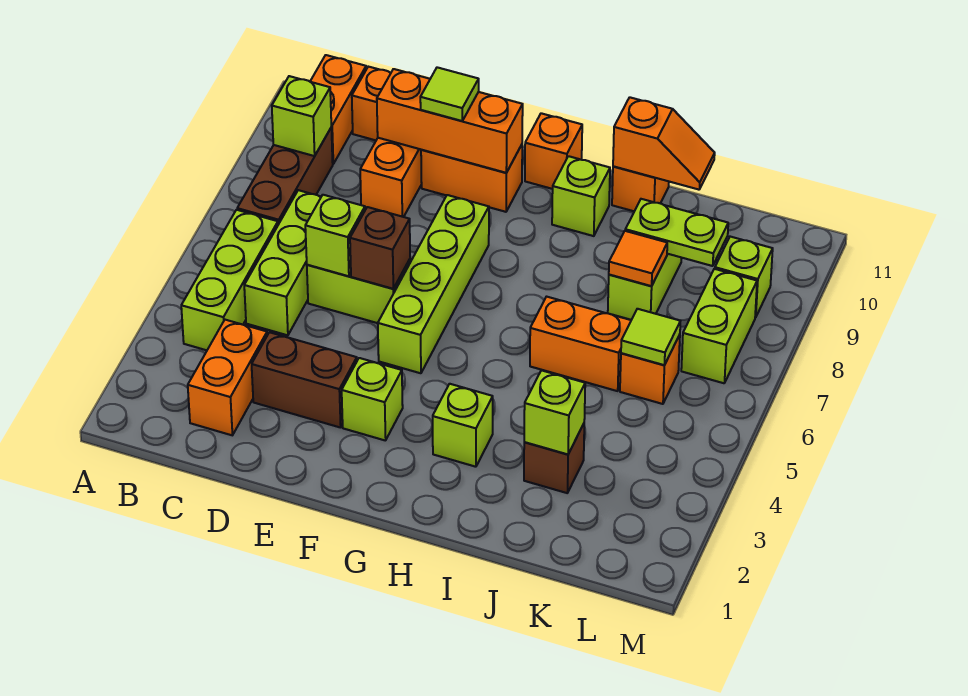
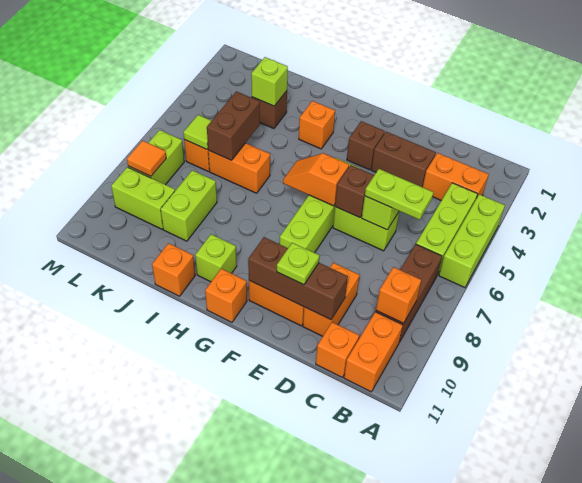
lime brick B9 level 2 -> orange brick B9 level 2
orange brick C2:C3 level 1 -> orange brick B3:C3 level 1
lime brick C5:C7 level 1 -> lime brick A4:A6 level 1
orange brick D10:F10 level 2 -> brown brick D10:F10 level 2
lime tile E10 level 3 -> lime plate E10 level 3
lime brick F3 level 1 -> brown brick F3 level 1
lime brick H3 level 1 -> orange brick H3 level 1
orange slope I11:J11 level 2 top I -> orange slope F6:G6 level 2 top F
none -> brown brick J5:J6 level 2
orange tile J8 level 2 -> orange tile L8 level 2
lime plate J9:K9 level 2 -> lime plate C6:D6 level 3
lime brick L9 level 1 -> lime brick K9:L9 level 1

